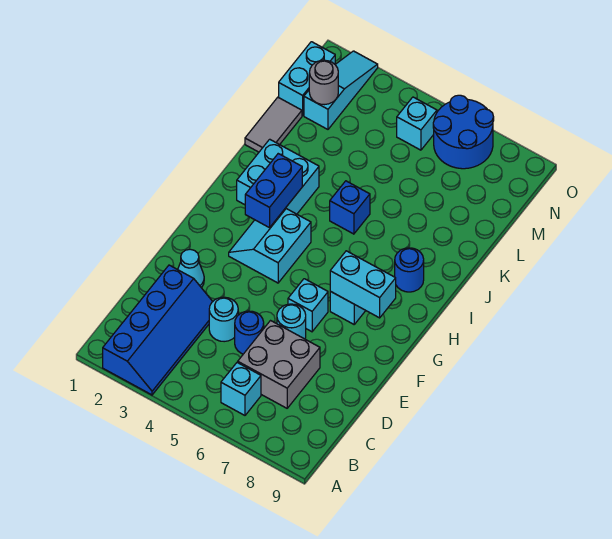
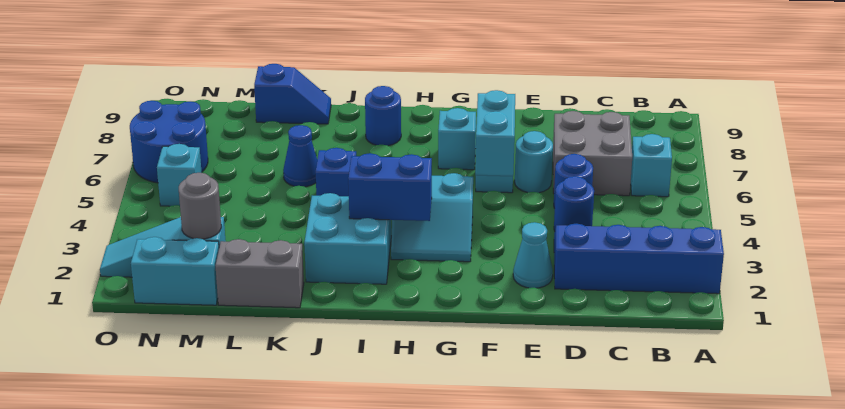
cyan round brick D4 level 1 -> blue round brick D4 level 1
cyan brick G7:G8 level 2 -> cyan brick F5:F6 level 2
grey tile K1:L1 level 1 -> grey brick K1:L1 level 1
none -> blue cone K6 level 1
none -> blue slope K9:L9 level 1 top L

